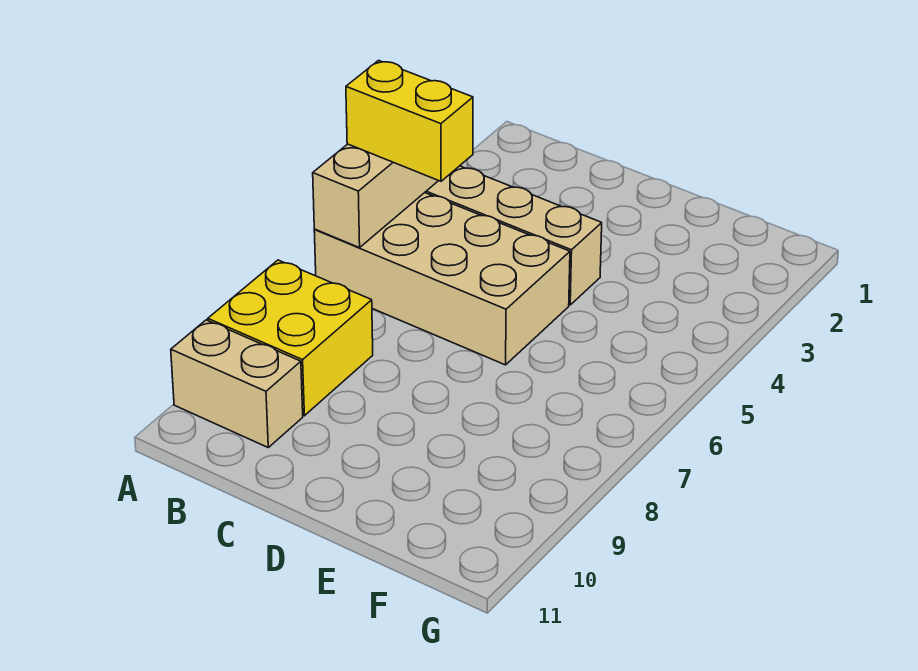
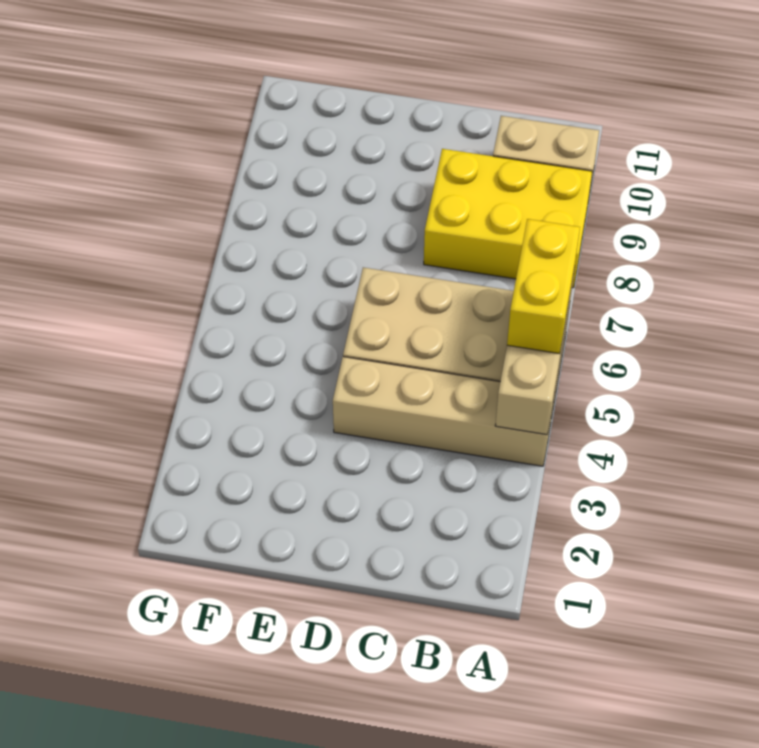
yellow brick A5:B5 level 3 -> yellow brick A5:A6 level 3
yellow brick A8:B9 level 1 -> yellow brick A8:C9 level 1

